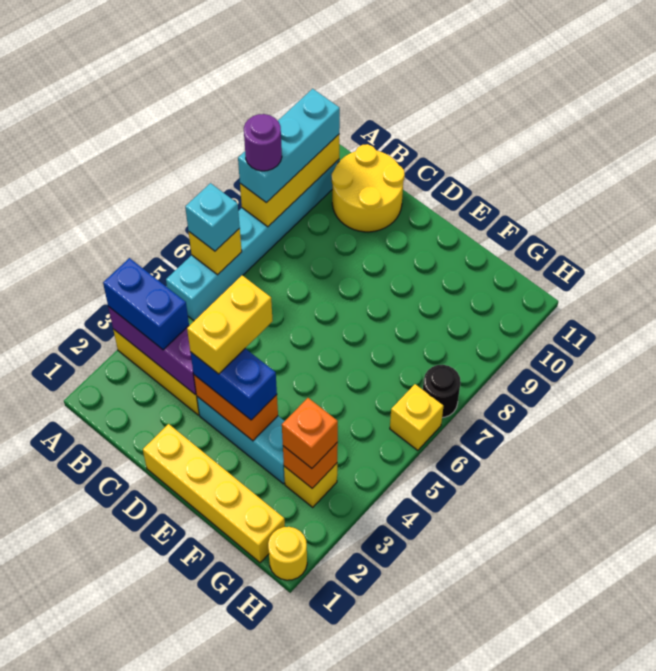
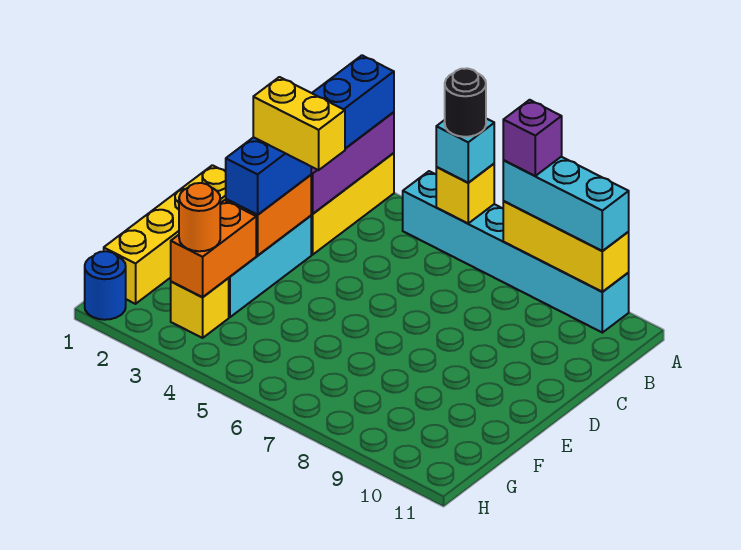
purple round brick A8 level 4 -> purple brick A8 level 4
yellow round brick B10:C11 level 1 -> none
orange brick G3 level 2 -> orange brick F3:G3 level 2
orange brick G3 level 3 -> orange round brick G3 level 3
yellow round brick H1 level 1 -> blue round brick H1 level 1
yellow brick H6 level 1 -> none
black round brick H7 level 1 -> black round brick A6 level 4

